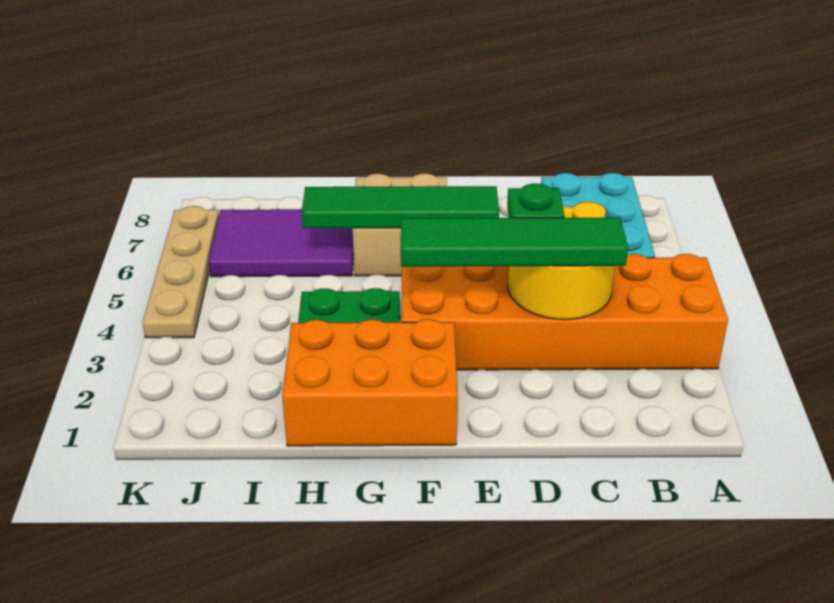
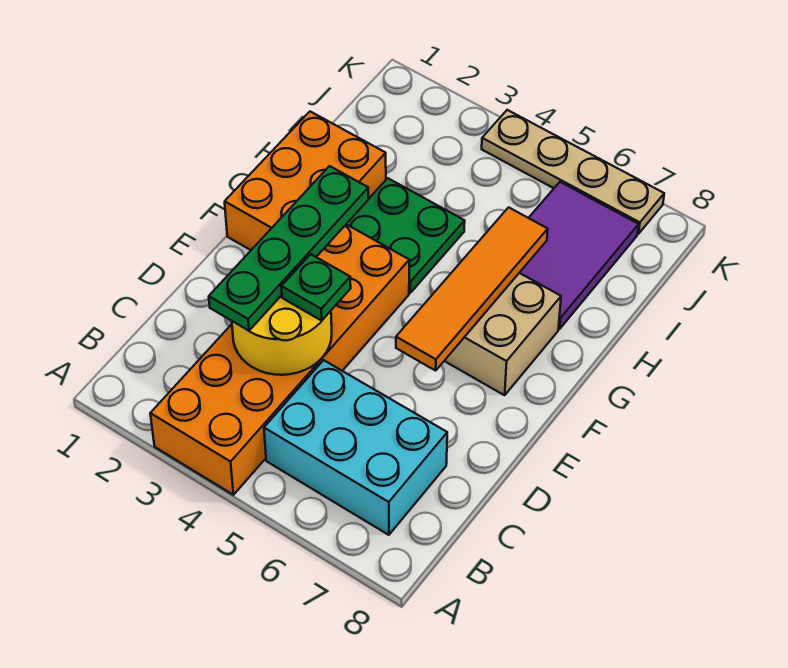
green tile C3:F3 level 3 -> green plate C3:F3 level 3
green tile E6:H6 level 2 -> orange tile E6:H6 level 2

